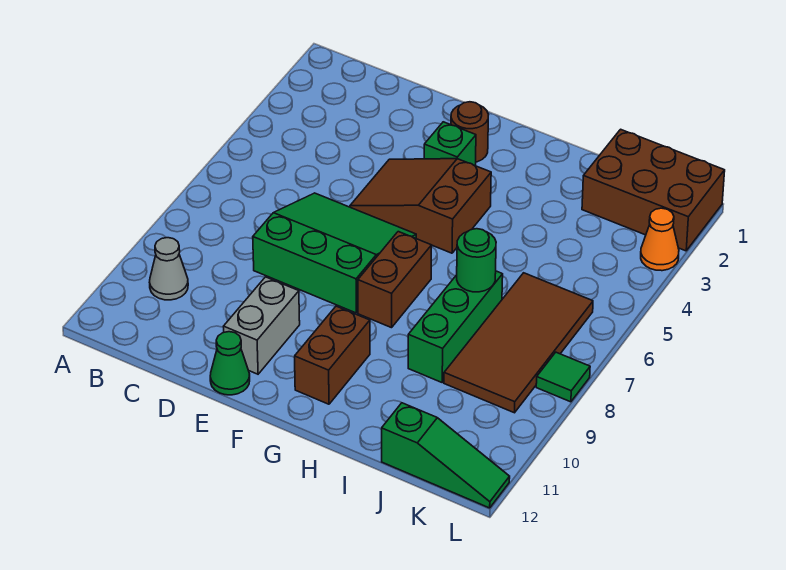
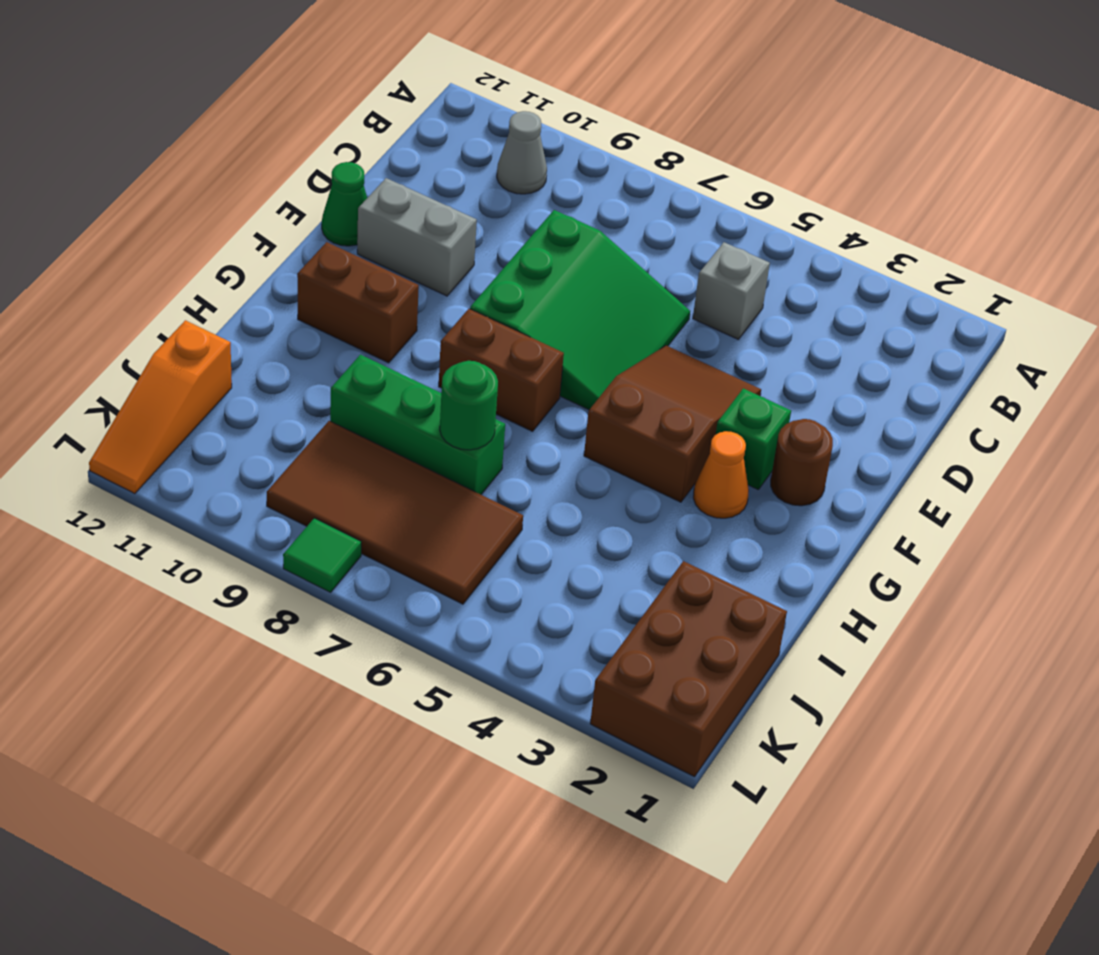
none -> grey brick C5 level 1
green slope J12:L12 level 1 top J -> orange slope J12:L12 level 1 top J
orange cone L3 level 1 -> orange cone G3 level 1

